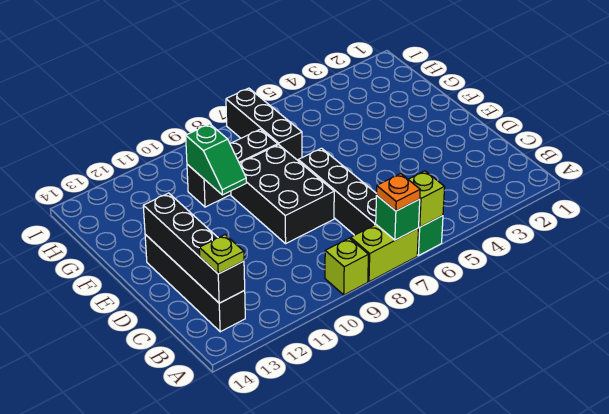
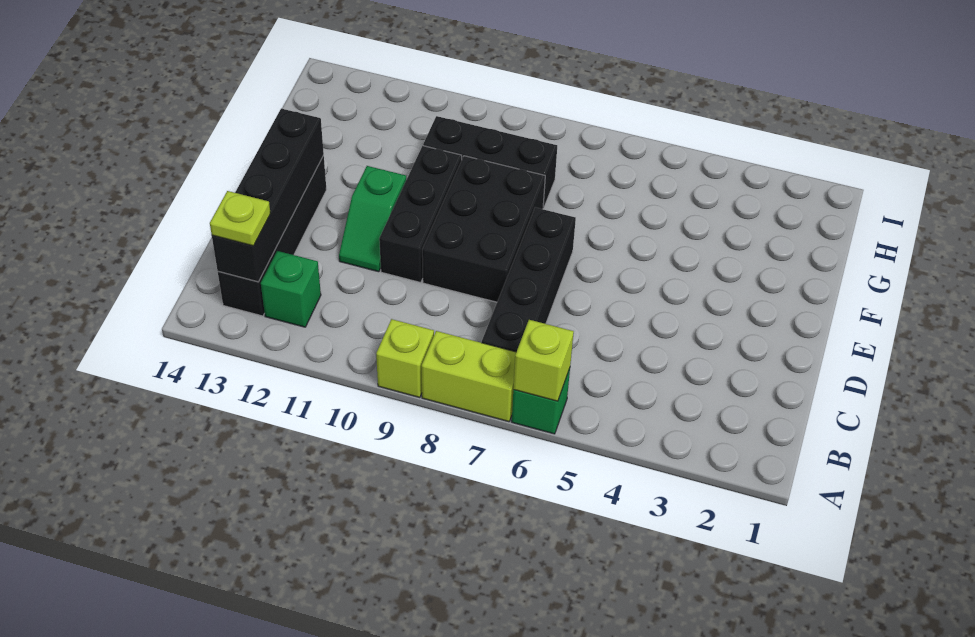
green brick A7 level 2 -> green brick B12 level 1
orange plate A7 level 3 -> none
green slope F10:G10 level 2 top G -> green slope D11:E11 level 1 top E
black brick G7:I7 level 1 -> black brick D10:F10 level 1

